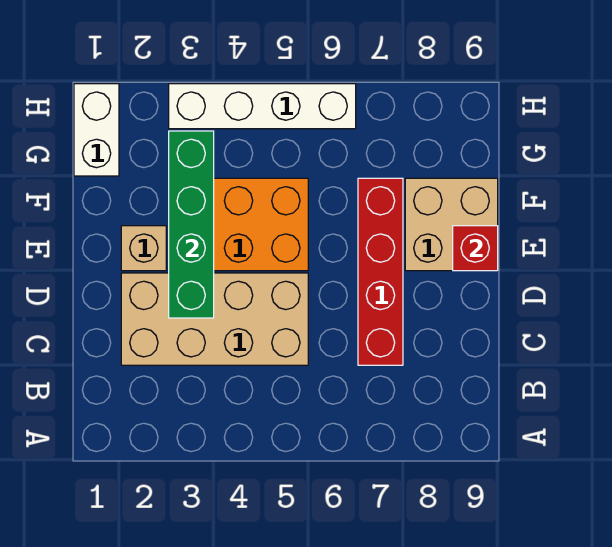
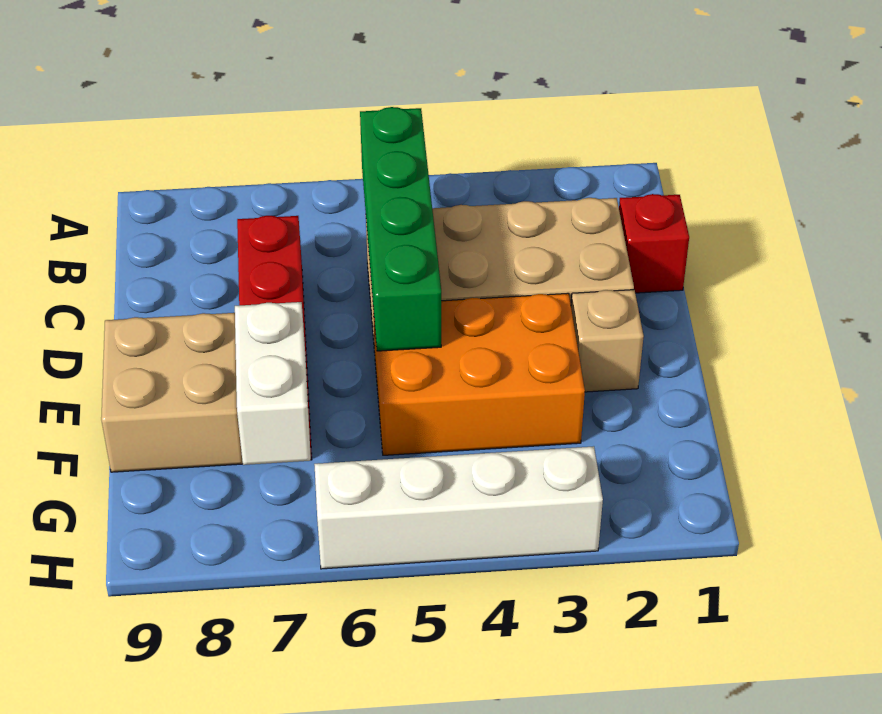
green brick D3:G3 level 2 -> green brick B5:E5 level 2
red brick E9 level 2 -> red brick C1 level 1
white brick G1:H1 level 1 -> white brick F7:G7 level 2

